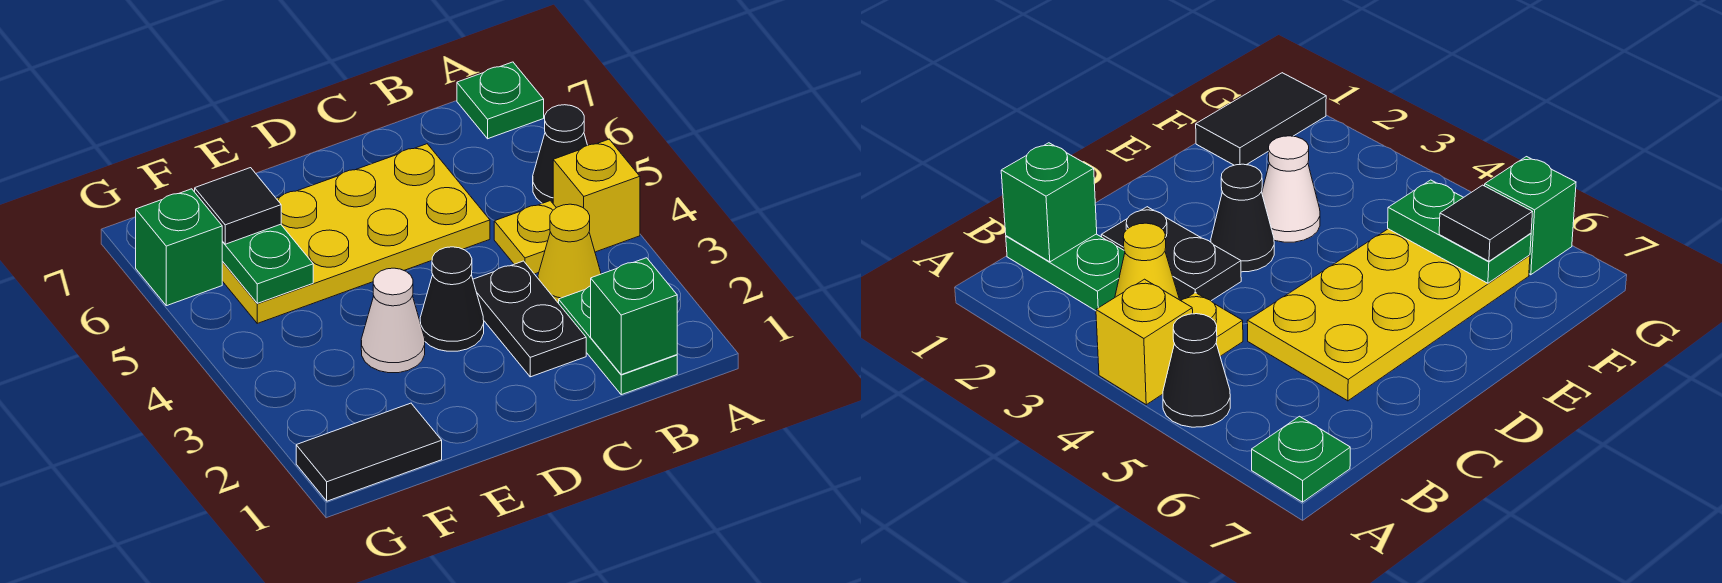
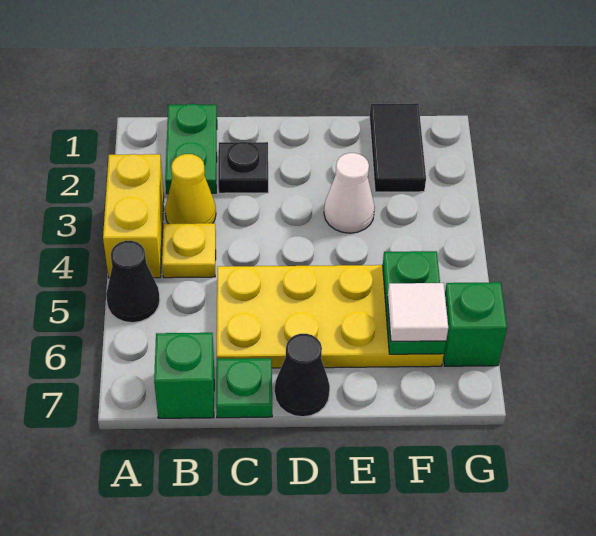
yellow brick A4 level 1 -> yellow brick A3:A4 level 1
green plate A7 level 1 -> green plate C7 level 1
green brick B1 level 2 -> green brick B7 level 1
black plate C2:C3 level 1 -> black plate C2 level 1
black cone D3 level 1 -> black cone D7 level 1
black tile F1:G1 level 1 -> black tile F1:F2 level 1
black tile F6 level 3 -> white tile F6 level 3

